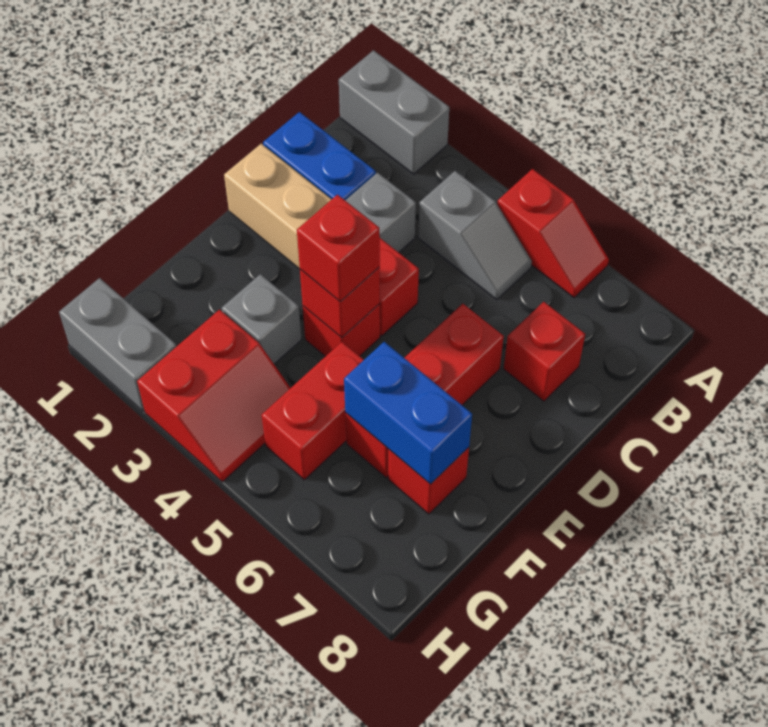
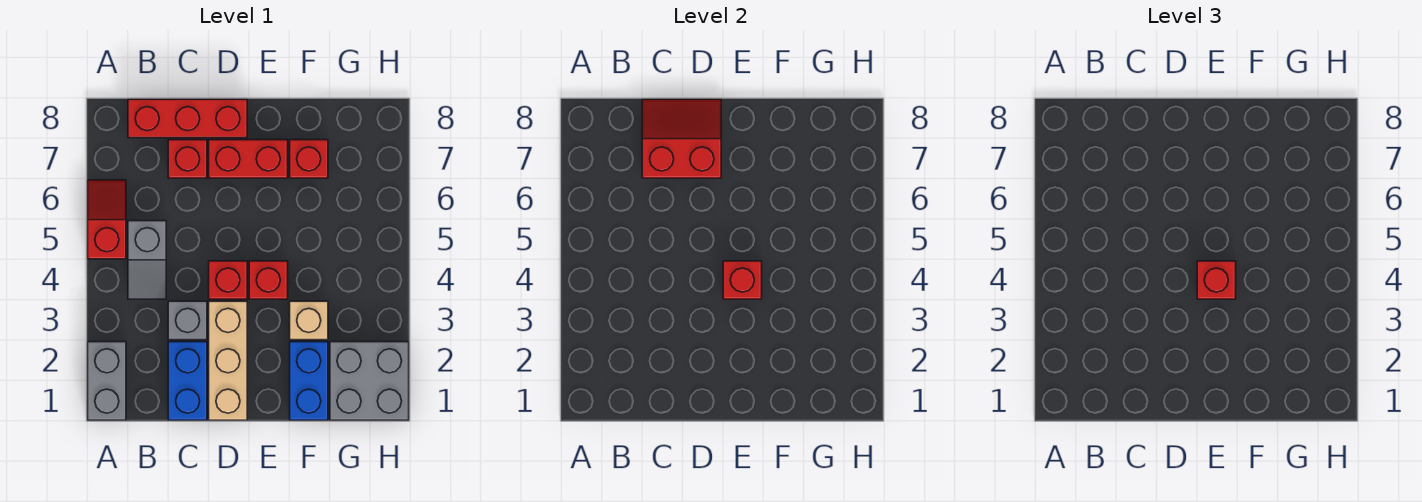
grey slope B4:B5 level 1 top 4 -> grey slope B4:B5 level 1 top 5
red brick D6:F6 level 1 -> red brick B8:D8 level 1
grey brick F3 level 1 -> tan brick F3 level 1
red brick F5:G5 level 1 -> red brick D7:E7 level 1
blue brick F6:F7 level 2 -> blue brick F1:F2 level 1
red slope G3:H4 level 1 top 3 -> red slope C7:D8 level 2 top 7
grey brick H1:H2 level 1 -> grey brick G1:H2 level 1

